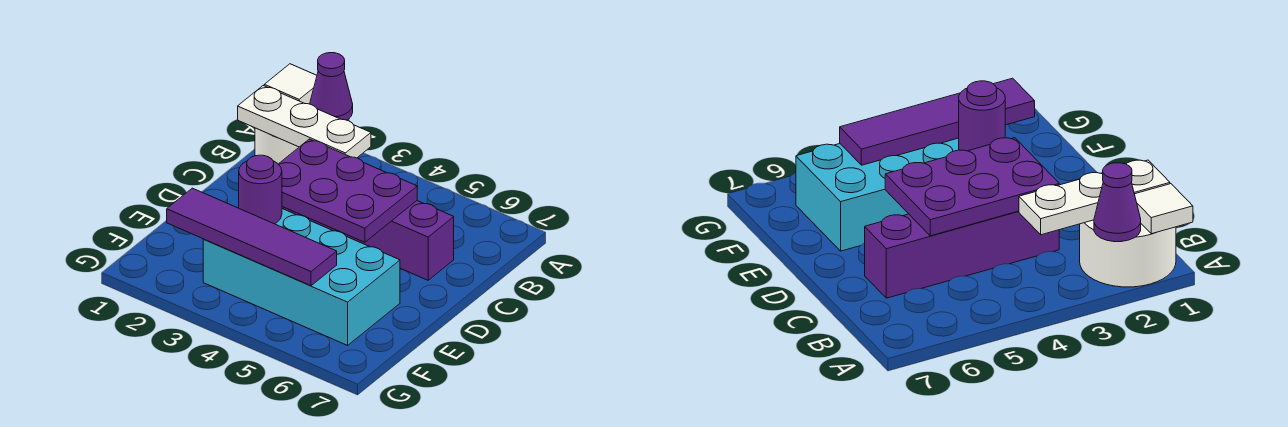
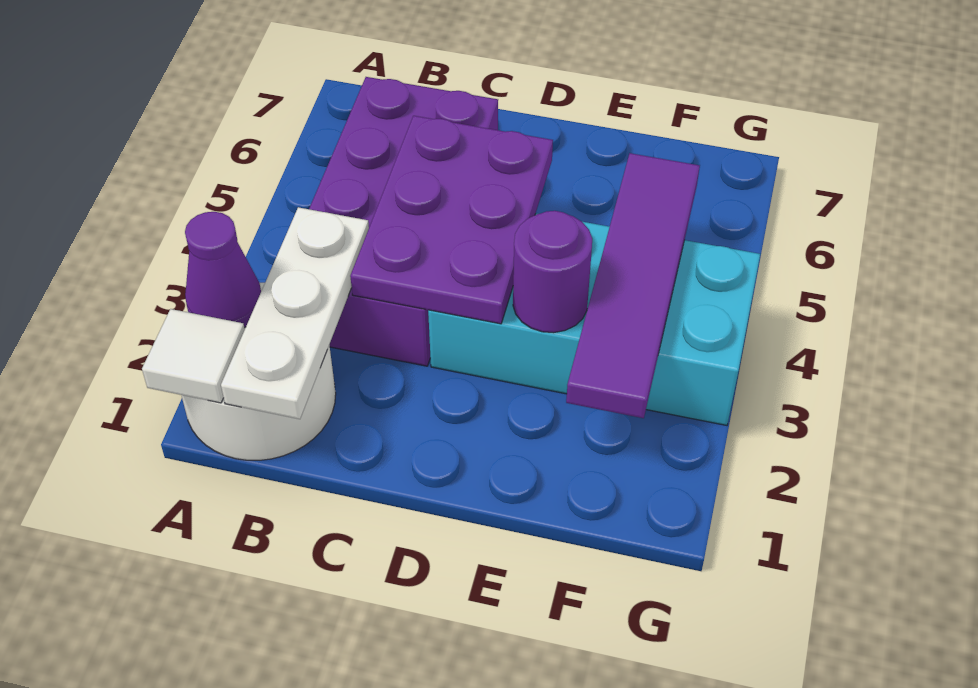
purple brick C3:C6 level 1 -> purple brick B3:C6 level 1
cyan brick E3:F6 level 1 -> cyan brick D3:G4 level 1

